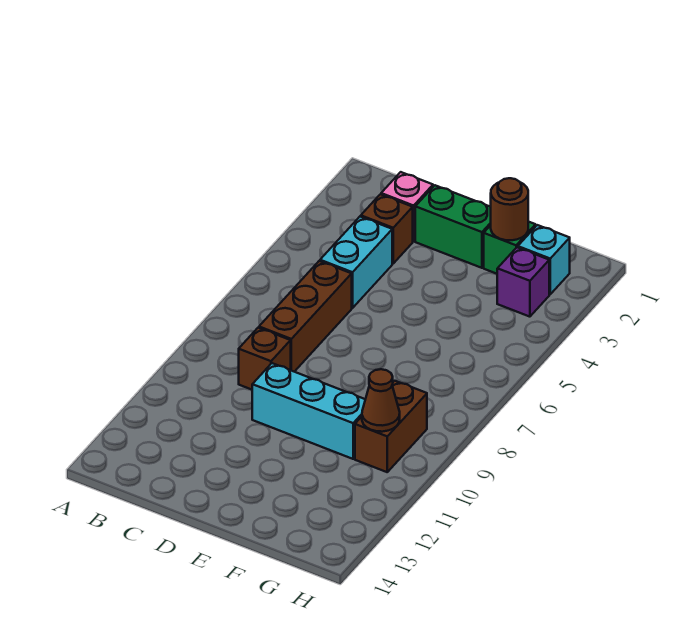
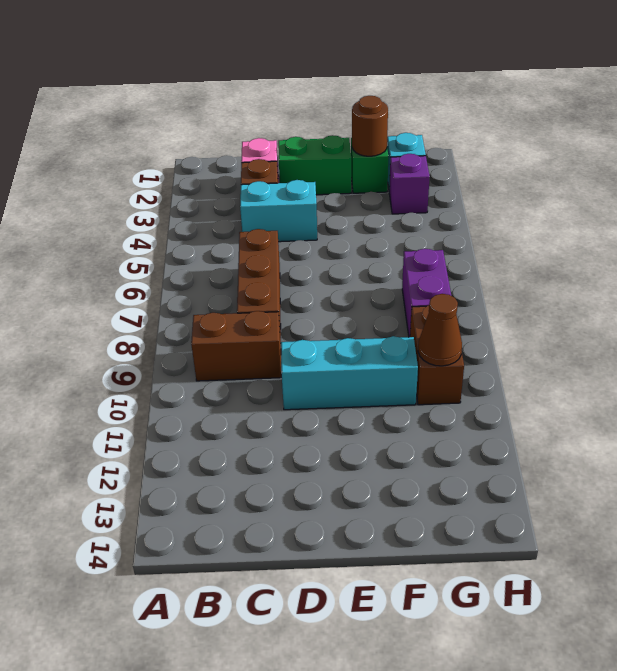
cyan brick C4:C5 level 1 -> cyan brick C4:D4 level 1
brown brick C9 level 1 -> brown brick B9:C9 level 1
none -> purple brick G7:G8 level 1

